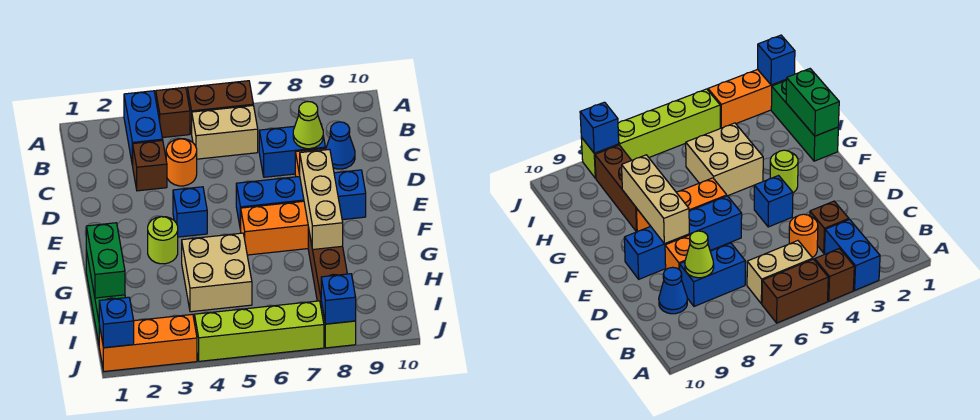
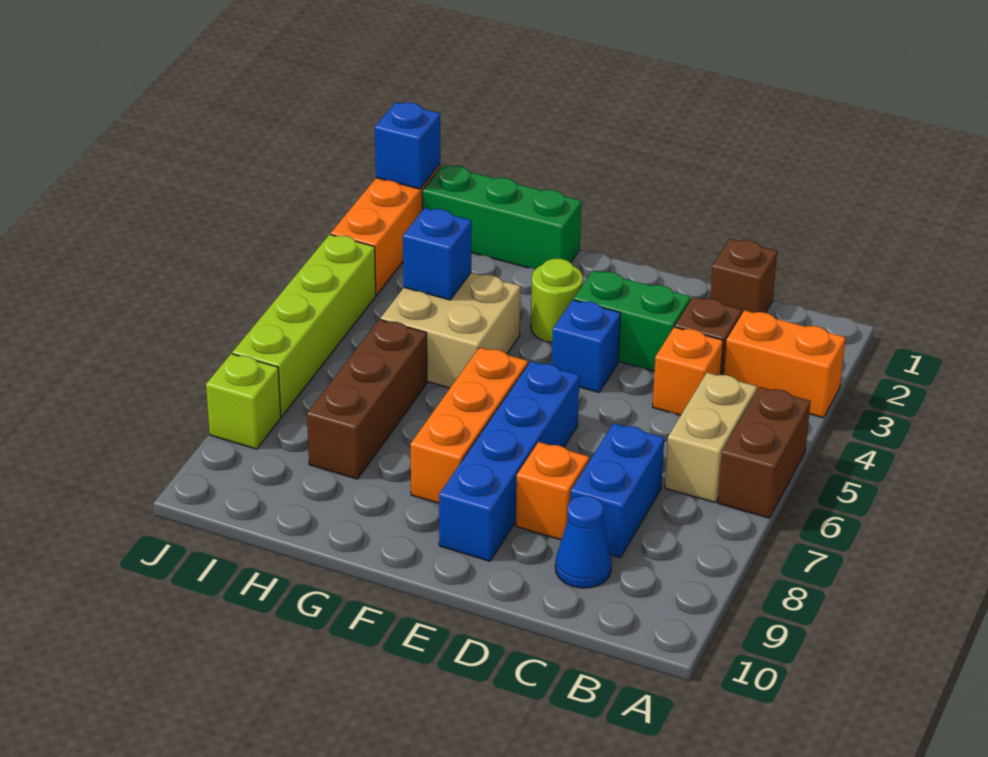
blue brick A3:B3 level 1 -> orange brick A3:B3 level 1
brown brick A4 level 1 -> brown brick C1 level 1
orange round brick C4 level 1 -> orange brick C4 level 1
lime cone C8 level 2 -> none
tan brick E8:G8 level 2 -> none
green brick G1:H1 level 2 -> green brick D3:E3 level 1
brown brick G8:I8 level 1 -> brown brick H6:H8 level 1
blue brick J8 level 2 -> blue brick H4 level 2

